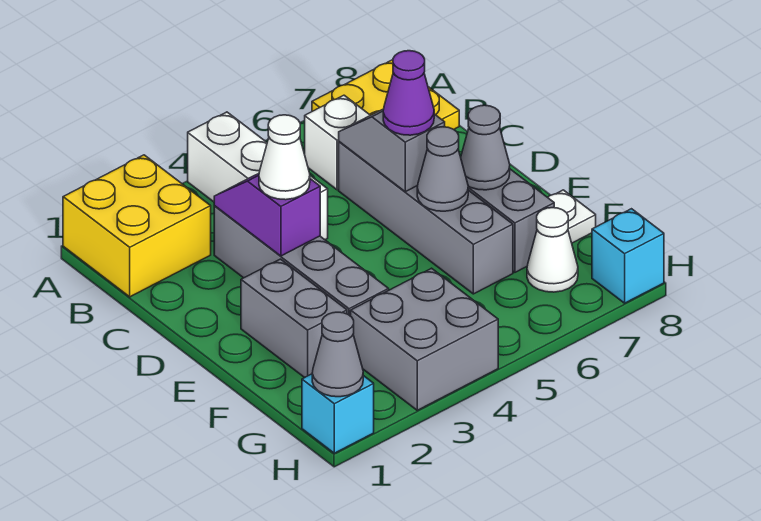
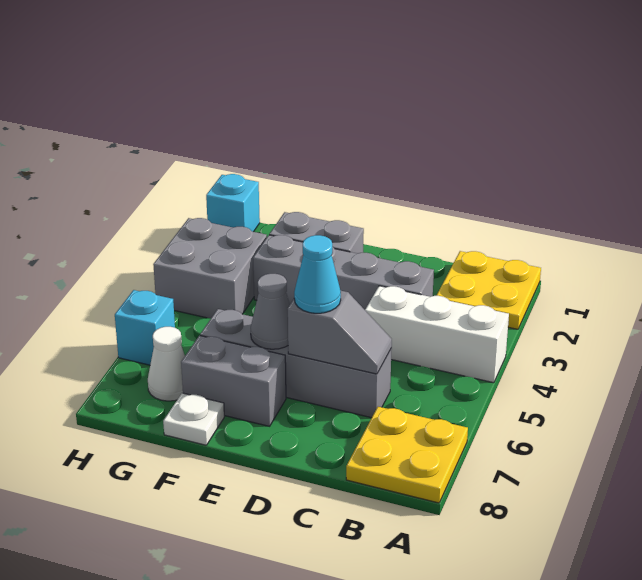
yellow brick A1:B2 level 1 -> yellow plate A1:B2 level 1
white brick B6 level 1 -> none
purple slope C3:D3 level 2 top D -> none
white cone D3 level 3 -> none
purple cone D6 level 3 -> cyan cone D6 level 3
grey cone E7 level 2 -> none
grey cone H1 level 2 -> none
cyan brick H8 level 1 -> cyan brick H6 level 1

